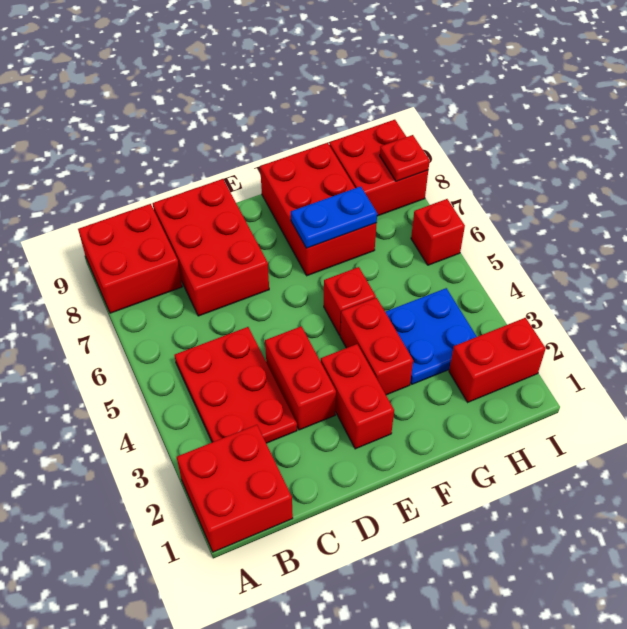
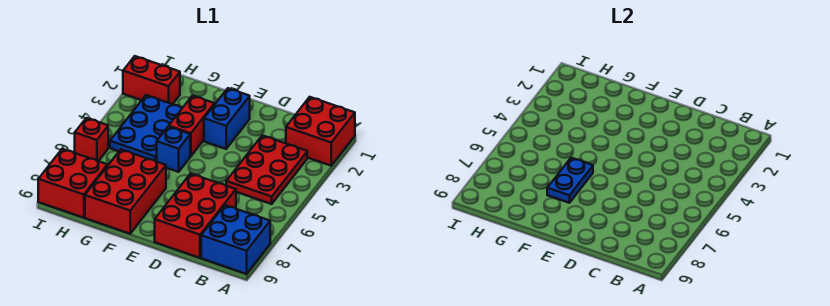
red brick A8:B9 level 1 -> blue brick A8:B9 level 1
red brick D3:D4 level 1 -> none
red brick E2:E3 level 1 -> blue brick E2:E3 level 1
red brick F5 level 1 -> blue brick F5 level 1
blue plate F7:G7 level 2 -> blue plate F6:F7 level 2
blue plate G3:H4 level 1 -> blue plate G3:H5 level 1
red plate I8 level 2 -> none

